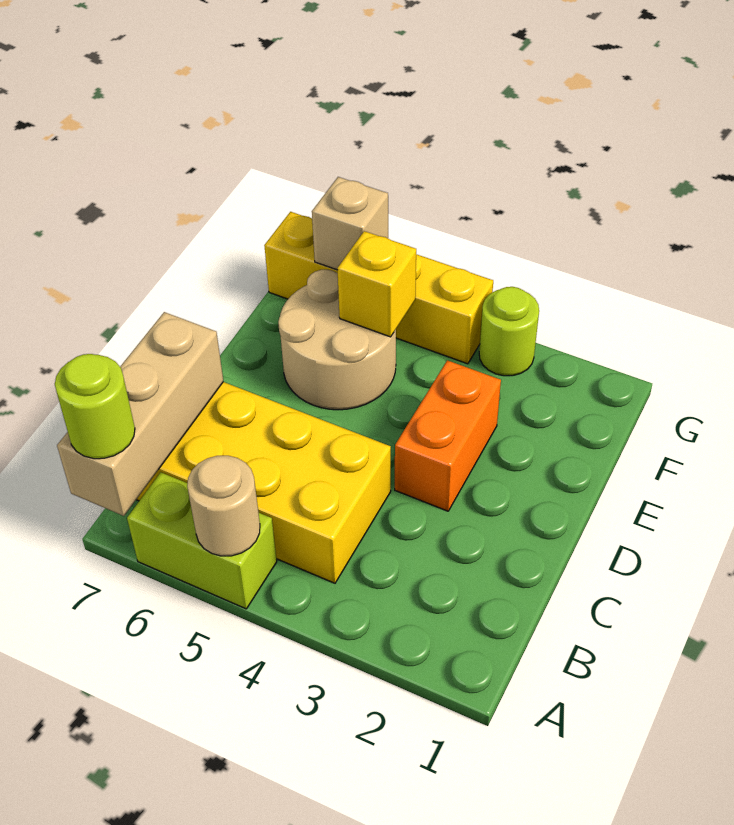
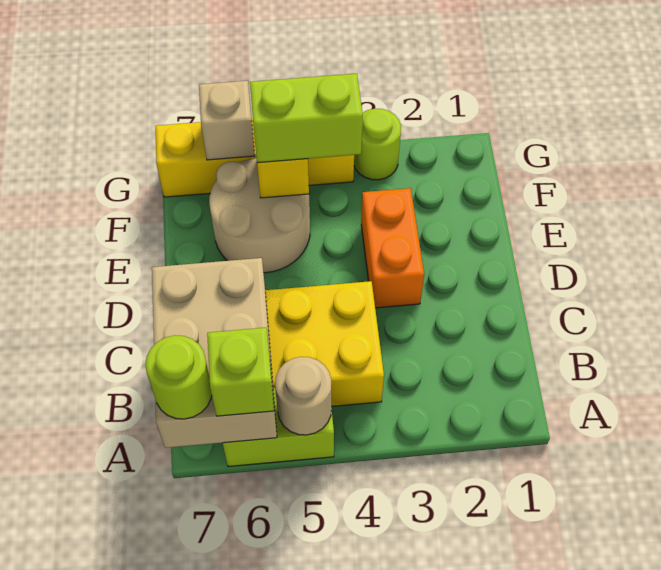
none -> lime brick A6 level 3
tan brick A7:C7 level 2 -> tan brick A6:C7 level 2
none -> lime brick F4:F5 level 3

